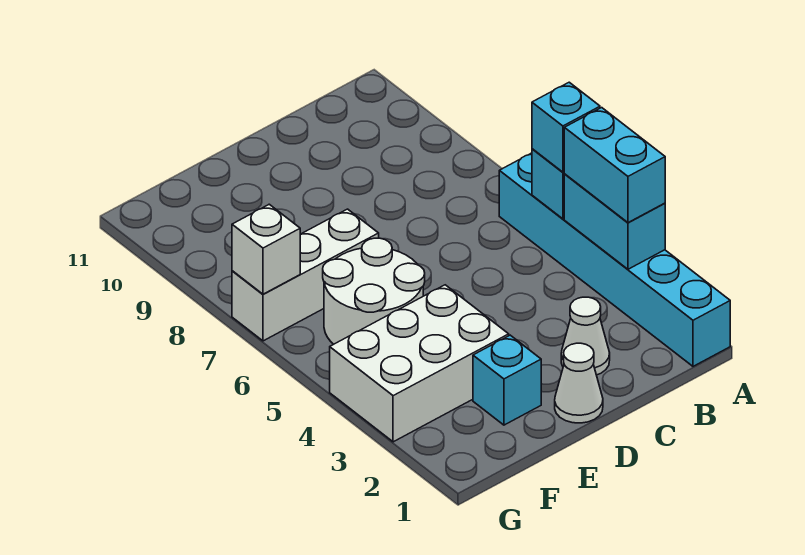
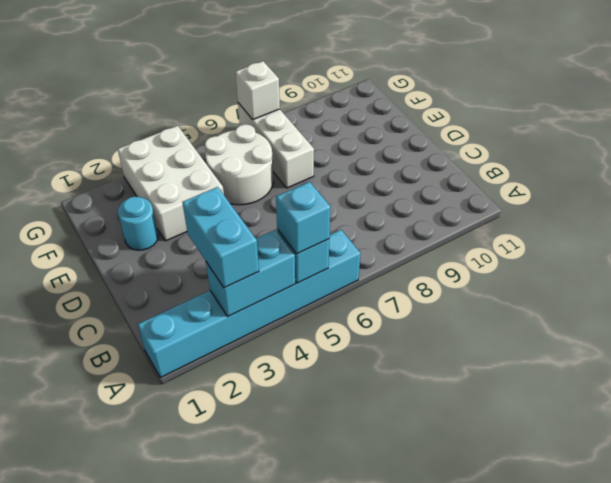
cyan brick A3:A4 level 3 -> cyan brick A3:B3 level 3
white cone C2 level 1 -> none
white cone D1 level 1 -> none
cyan brick E2 level 1 -> cyan round brick E2 level 1

